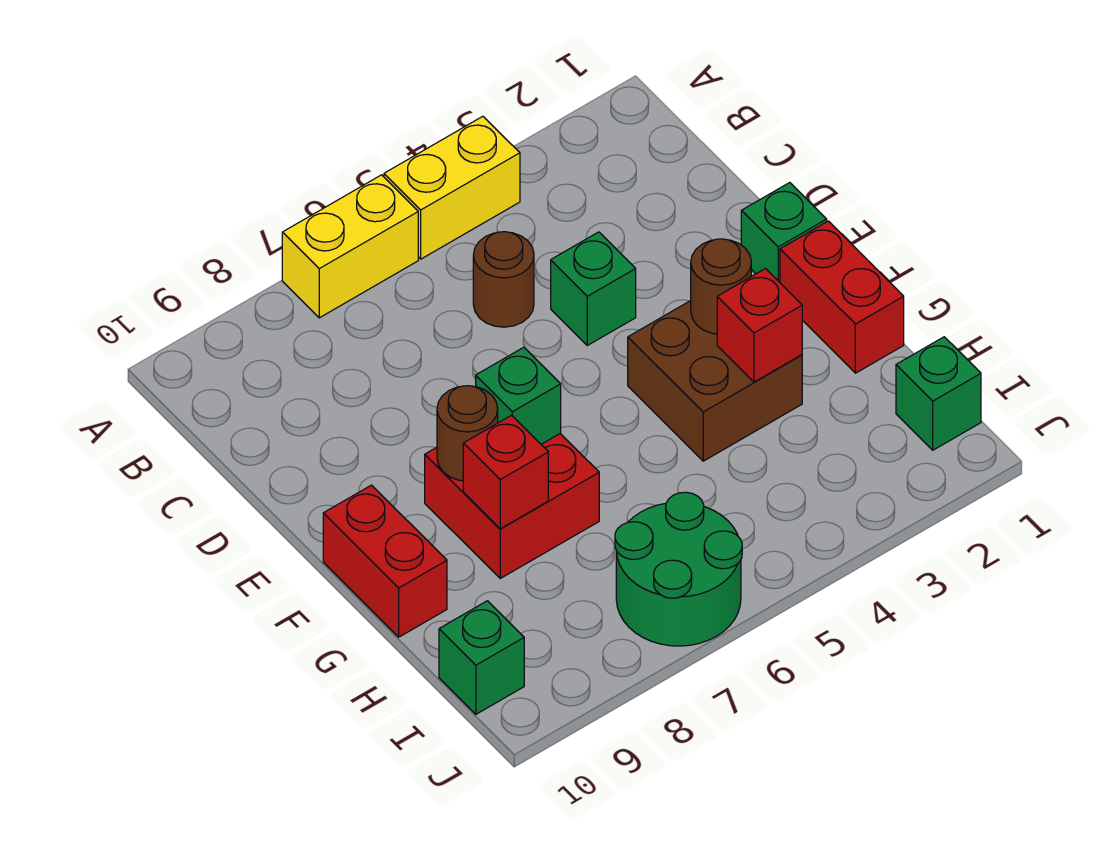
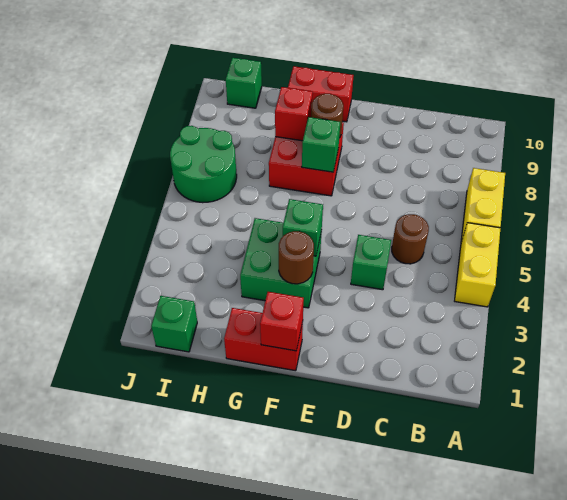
green brick E1 level 1 -> green brick F4 level 2
brown brick F3:G4 level 1 -> green brick F3:G4 level 1
red brick G3 level 2 -> red brick F1 level 2

